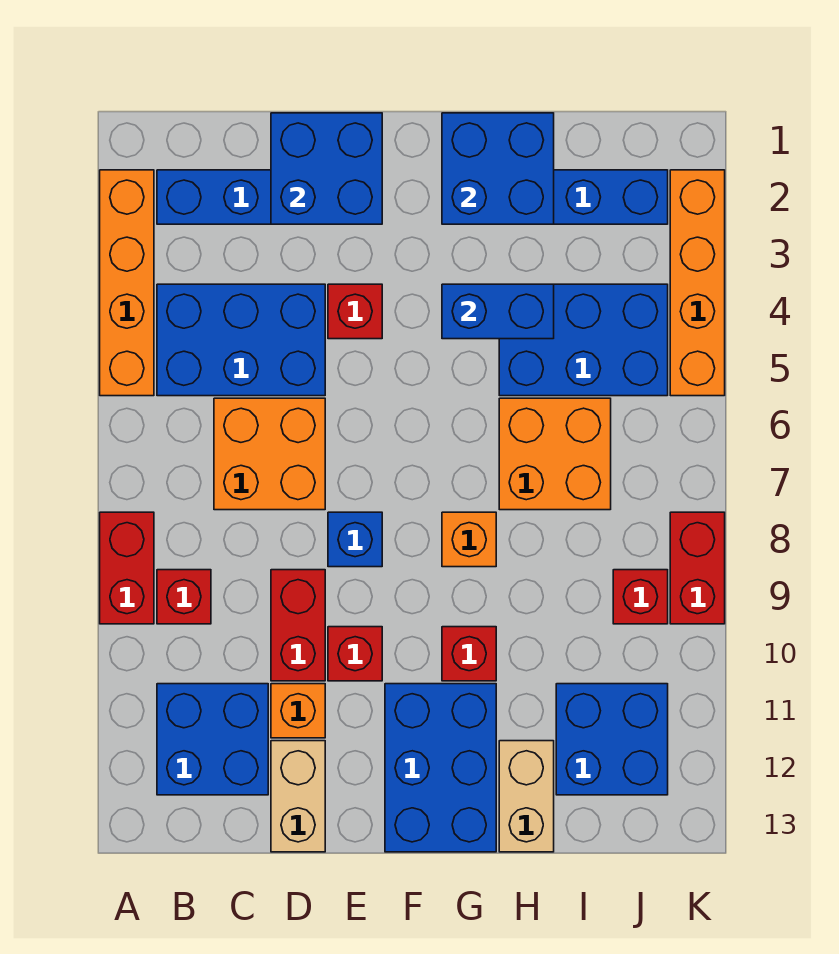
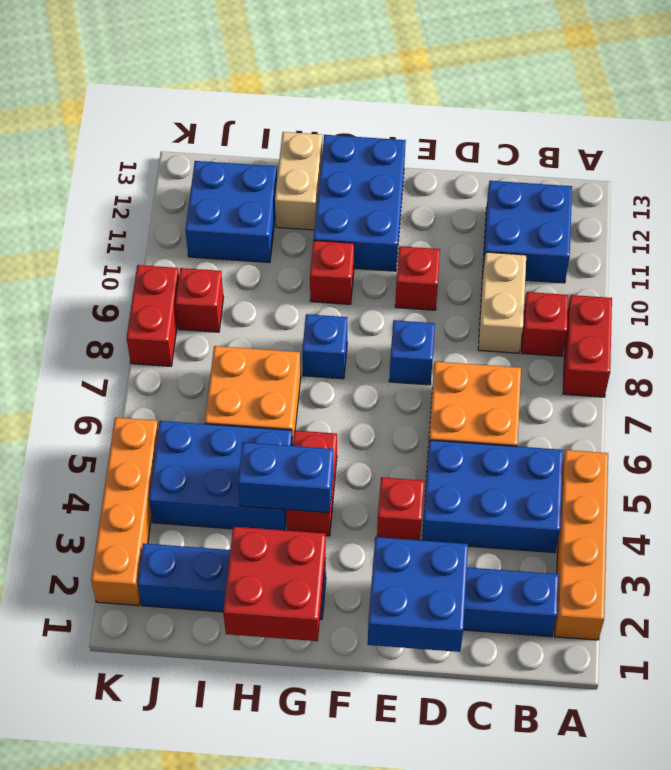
red brick D9:D10 level 1 -> red brick G4:G5 level 1
orange brick D11 level 1 -> none
tan brick D12:D13 level 1 -> tan brick C9:C10 level 1
blue brick G1:H2 level 2 -> red brick G1:H2 level 2
orange brick G8 level 1 -> blue brick G8 level 1

